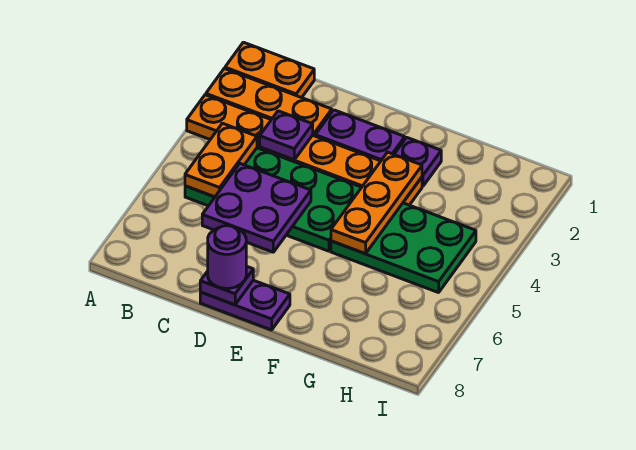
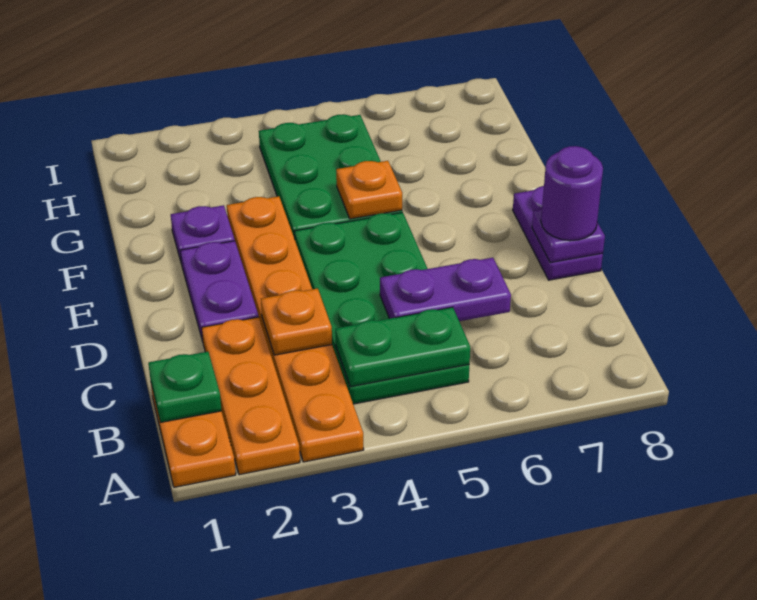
none -> green plate B1 level 2
orange plate B4:B5 level 2 -> green plate B4:B5 level 2
purple plate C3 level 2 -> orange plate C3 level 2
purple plate C5:D6 level 2 -> purple plate C5:C6 level 2
orange plate F3:F5 level 2 -> orange plate F5 level 2

